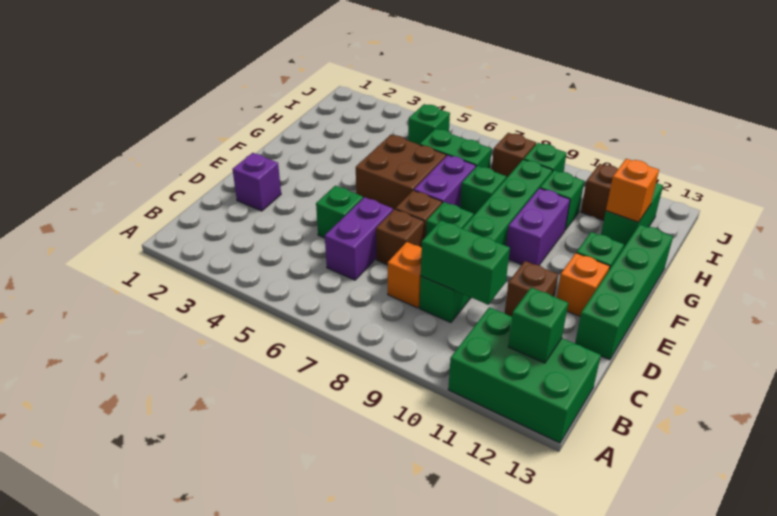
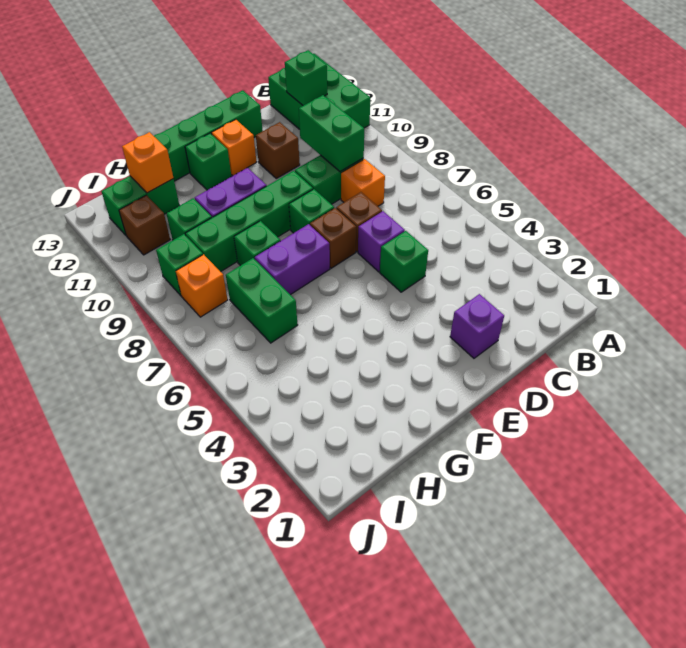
purple brick C6:D6 level 1 -> purple brick D6 level 1
brown brick F5:G6 level 1 -> none
green brick I5 level 1 -> none
brown brick I8 level 1 -> orange brick I8 level 1

